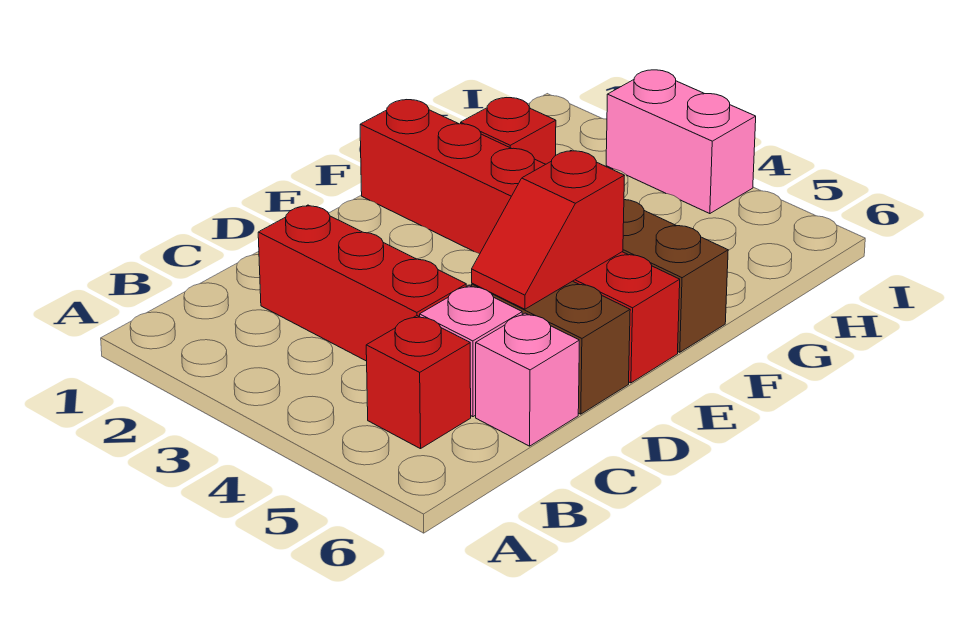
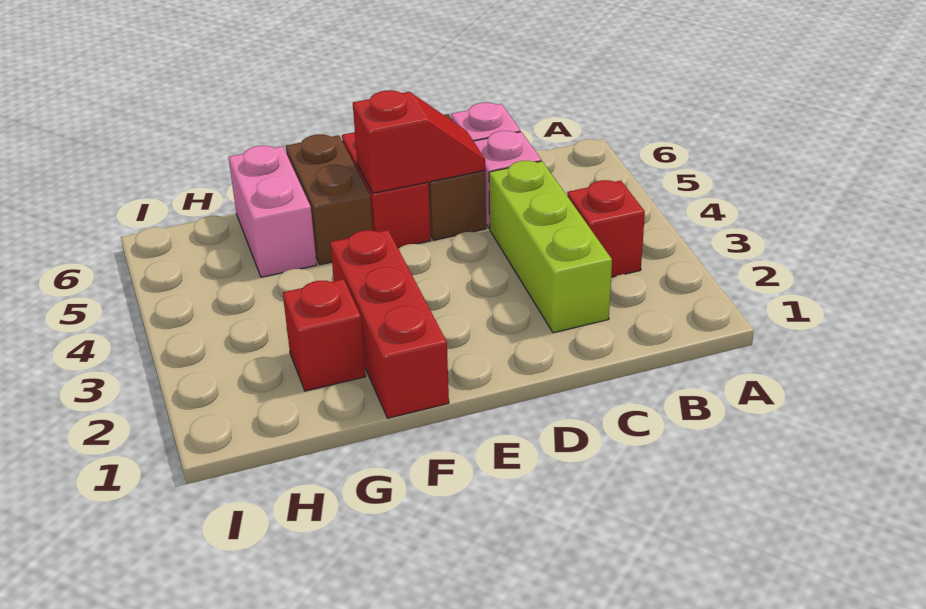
red brick B5 level 1 -> red brick B3 level 1
red brick C2:C4 level 1 -> lime brick C2:C4 level 1
pink brick I3:I4 level 1 -> pink brick G5:G6 level 1

